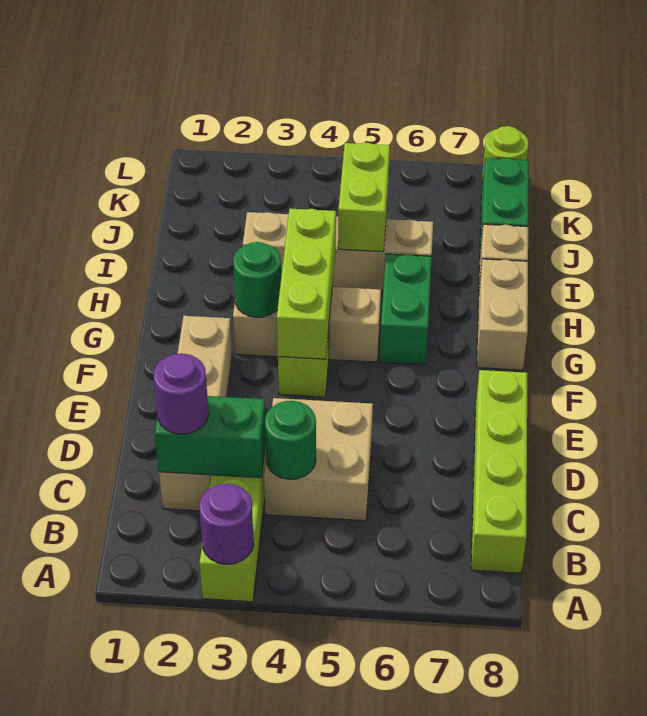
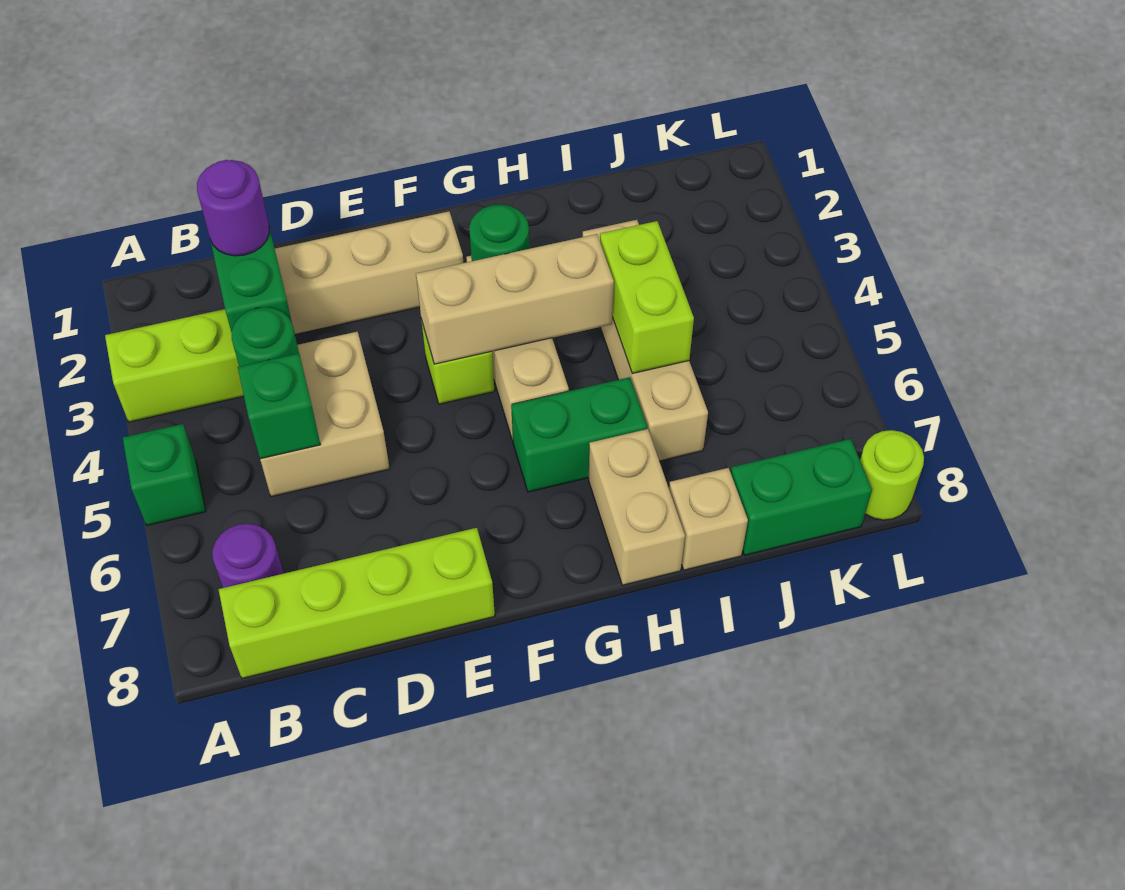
purple round brick A3 level 2 -> purple round brick B7 level 1
none -> green brick A5 level 1
none -> green brick C5 level 2
lime brick F4:H4 level 2 -> tan brick F4:H4 level 2
tan brick G8:H8 level 1 -> tan brick H7:H8 level 1
lime brick I5:J5 level 2 -> lime brick I4:I5 level 2

